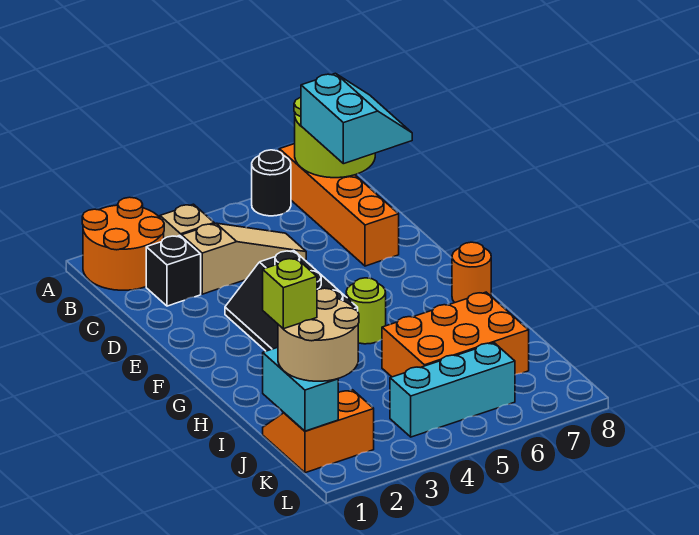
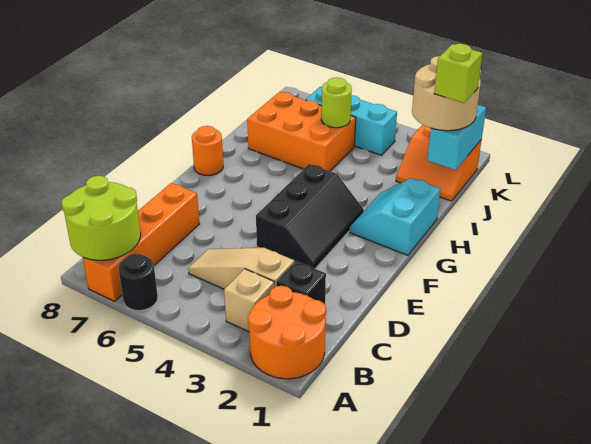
cyan slope B7:C8 level 3 top 7 -> cyan slope G1:H2 level 1 top 1
lime round brick G5 level 1 -> lime round brick J5 level 2

